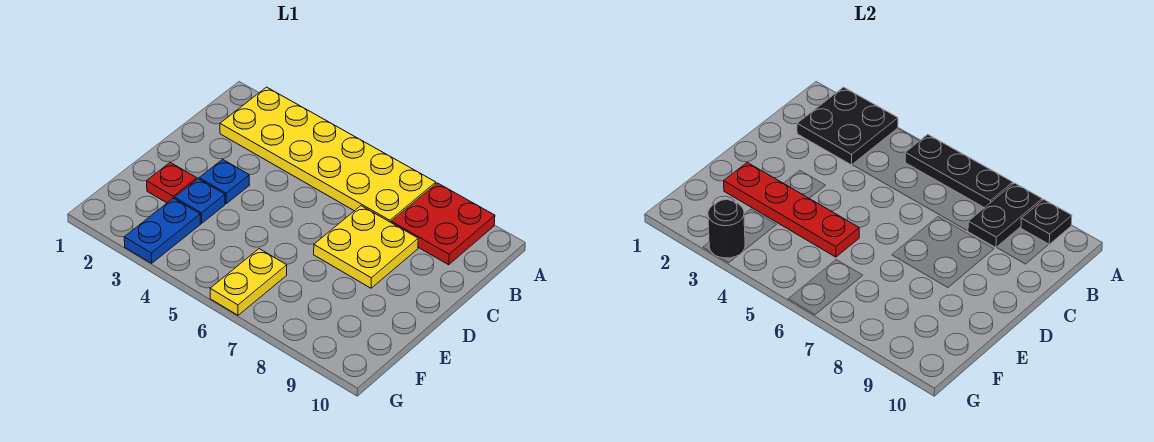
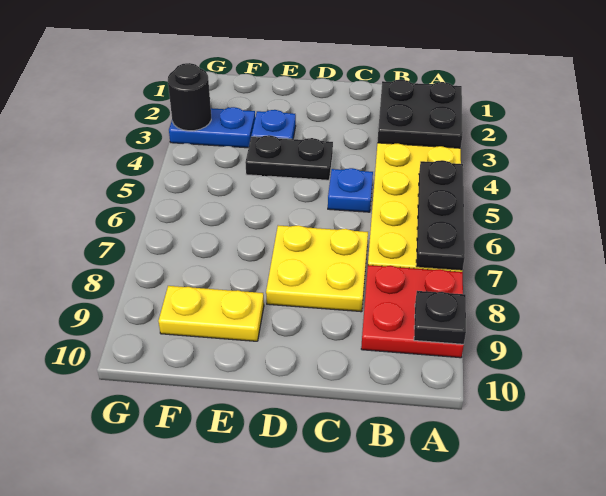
black plate A8:B8 level 2 -> black plate D4:E4 level 1
blue plate D3 level 1 -> blue plate C5 level 1
red plate E2 level 1 -> none
red plate E2:E5 level 2 -> none
yellow plate F6:G6 level 1 -> yellow plate E9:F9 level 1

